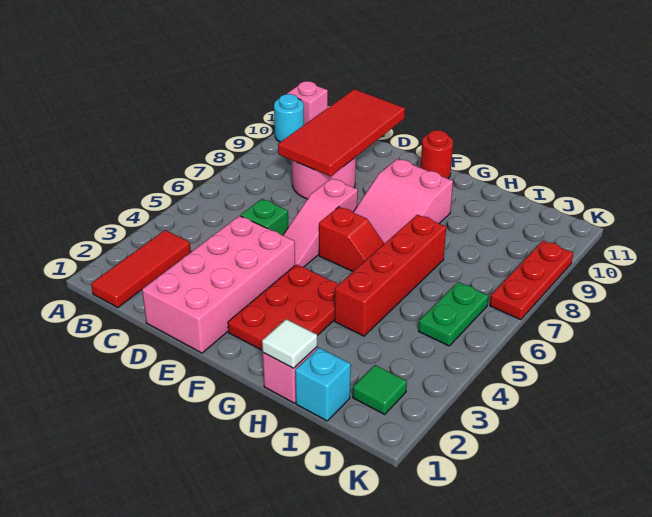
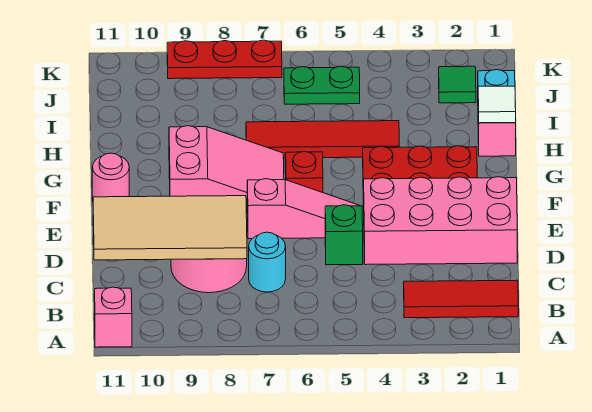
cyan round brick A10 level 1 -> cyan round brick C7 level 1
red tile C8:D11 level 2 -> tan tile C8:D11 level 2
red round brick F11 level 1 -> pink round brick F11 level 1
red brick H4:H7 level 1 -> red tile H4:H7 level 1

